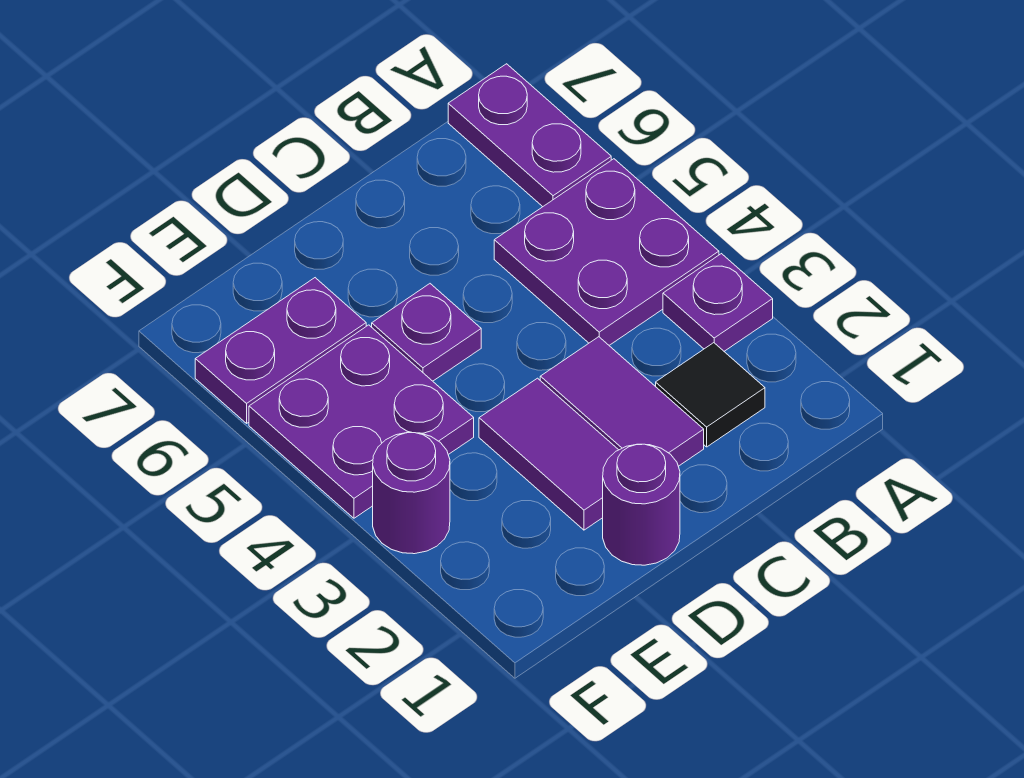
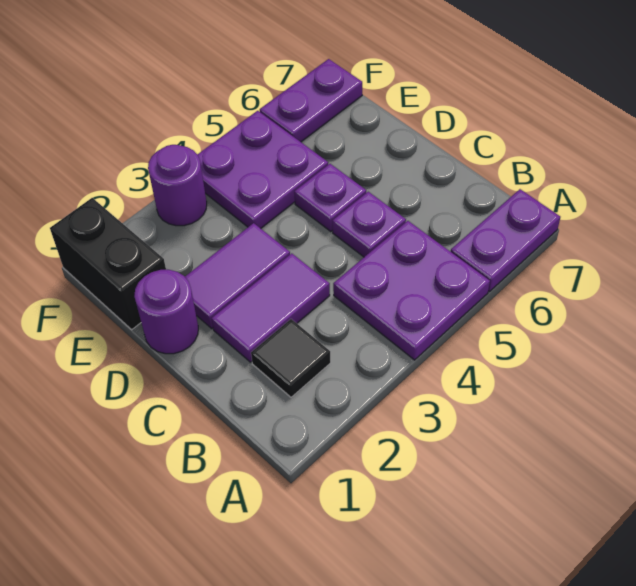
purple plate A3 level 1 -> purple plate C5 level 1
none -> black brick E1:F1 level 1
purple plate E6:F6 level 1 -> purple plate F6:F7 level 1

